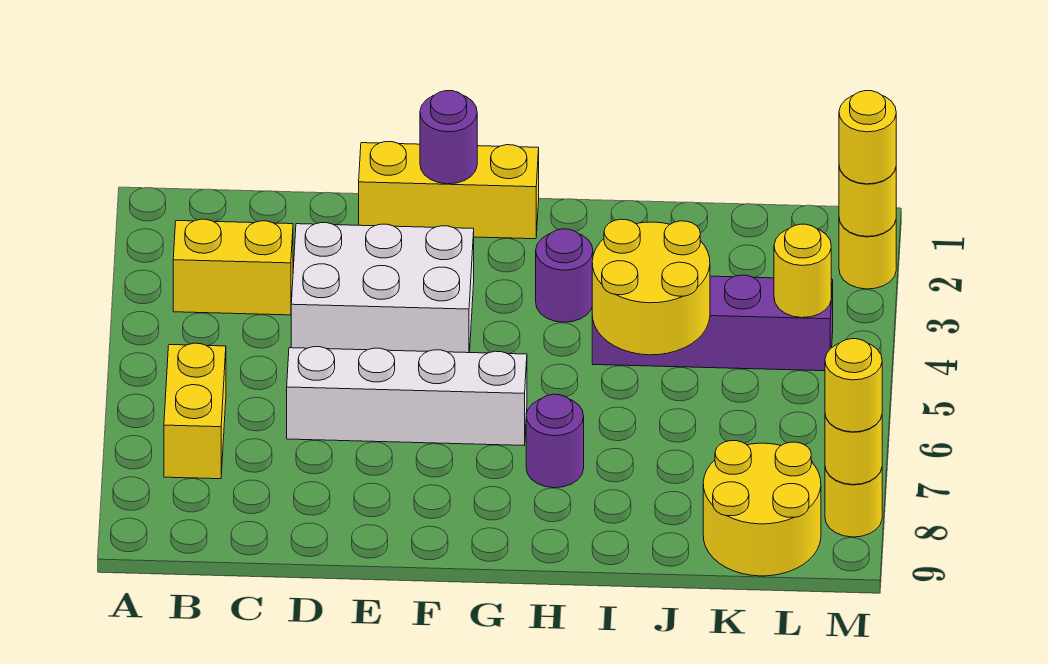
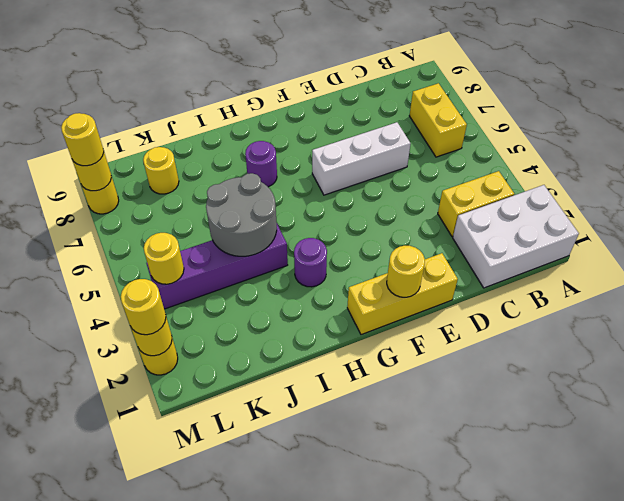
white brick D3:F4 level 1 -> white brick A1:C2 level 1
white brick D6:G6 level 1 -> white brick D6:F6 level 1
purple round brick F1 level 2 -> yellow round brick F1 level 2
yellow round brick I4:J5 level 2 -> grey round brick I4:J5 level 2
yellow round brick K8:L9 level 1 -> yellow round brick K8 level 1

